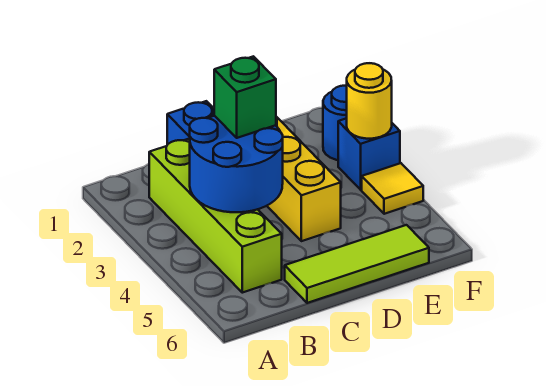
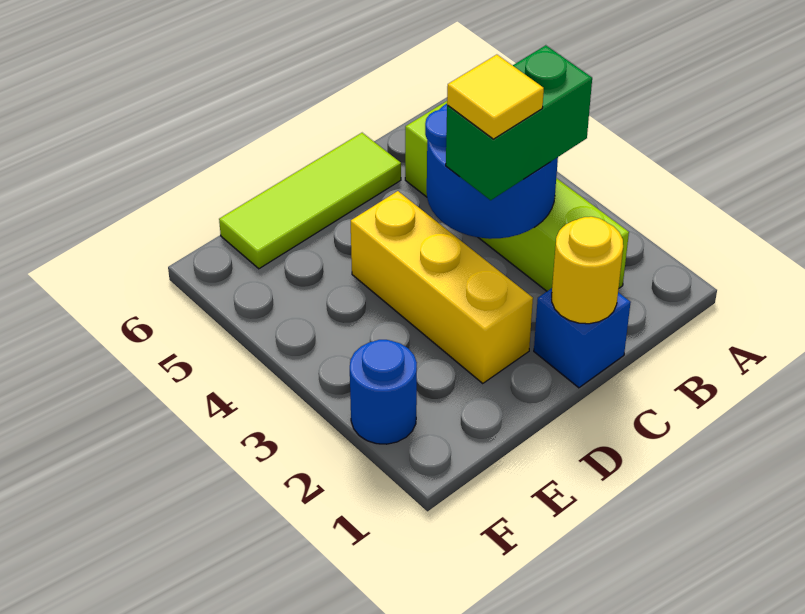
green brick C3 level 3 -> green brick B3:C3 level 3
blue brick F3 level 1 -> none
yellow round brick F3 level 2 -> yellow round brick C1 level 2
yellow tile F4 level 1 -> yellow tile C3 level 4

